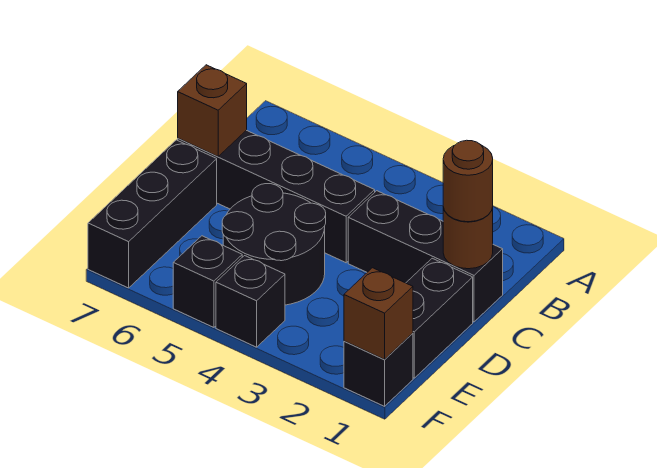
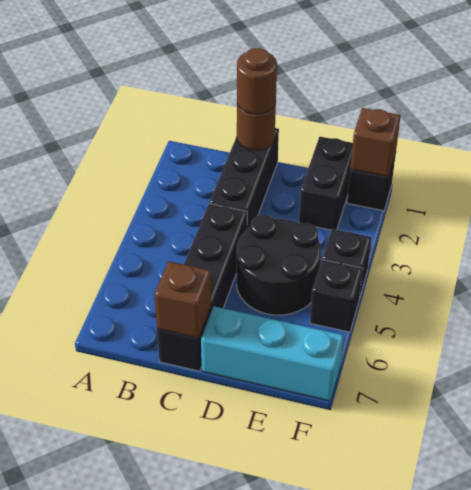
black brick D1:E1 level 1 -> black brick E1:E2 level 1
black brick D7:F7 level 1 -> cyan brick D7:F7 level 1

